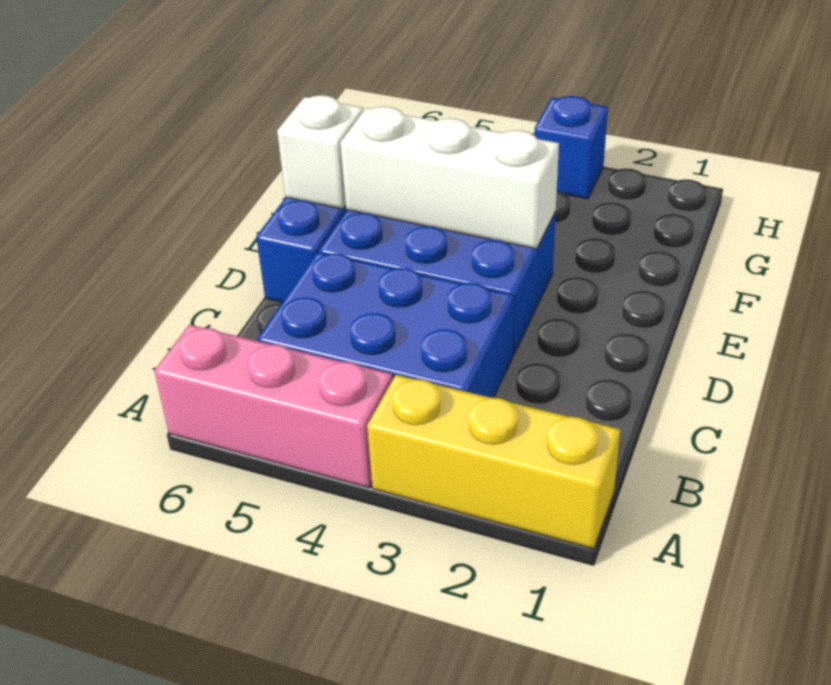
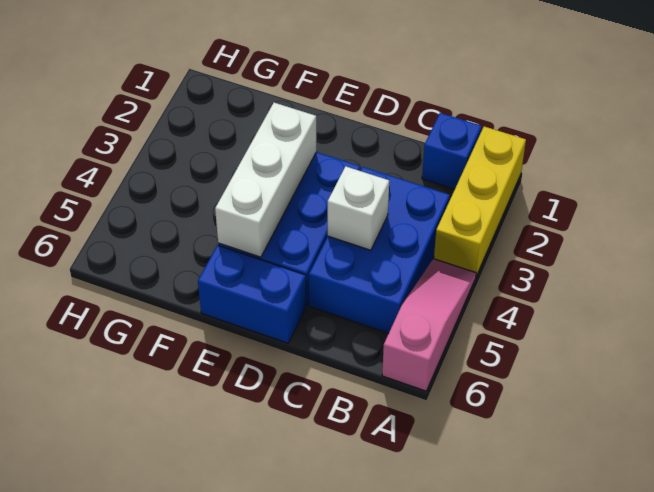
pink brick A4:A6 level 1 -> pink slope A4:A6 level 1 top 6
white brick E6 level 2 -> white brick C4 level 2
blue brick H3 level 1 -> blue brick B1 level 1

